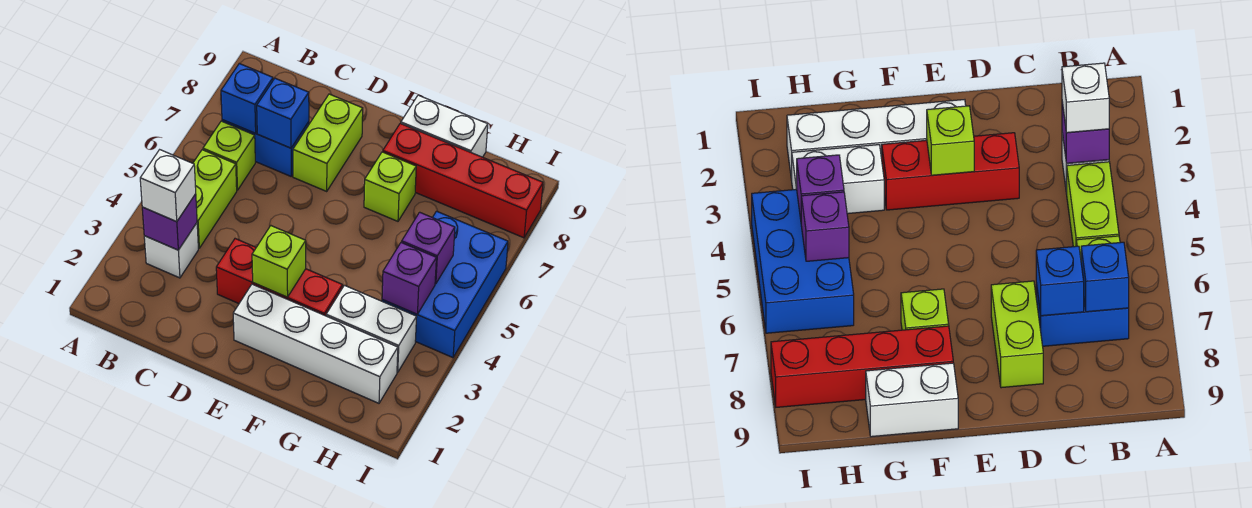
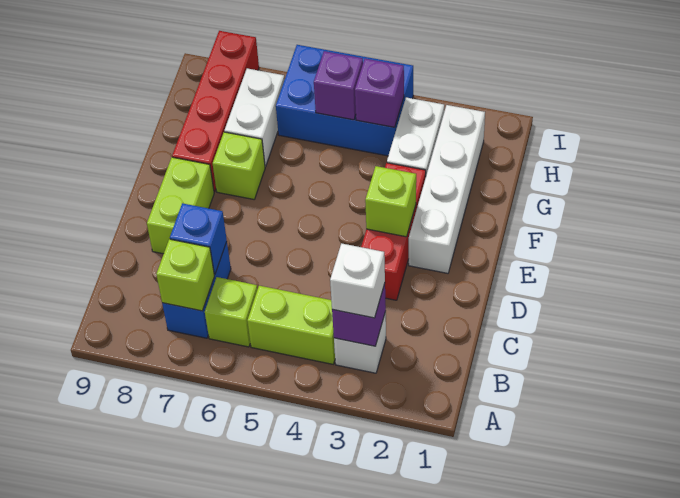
blue brick B7 level 2 -> lime brick B7 level 2
lime brick D7:D8 level 1 -> lime brick D8:E8 level 1
white brick F9:G9 level 1 -> white brick G7:H7 level 1

